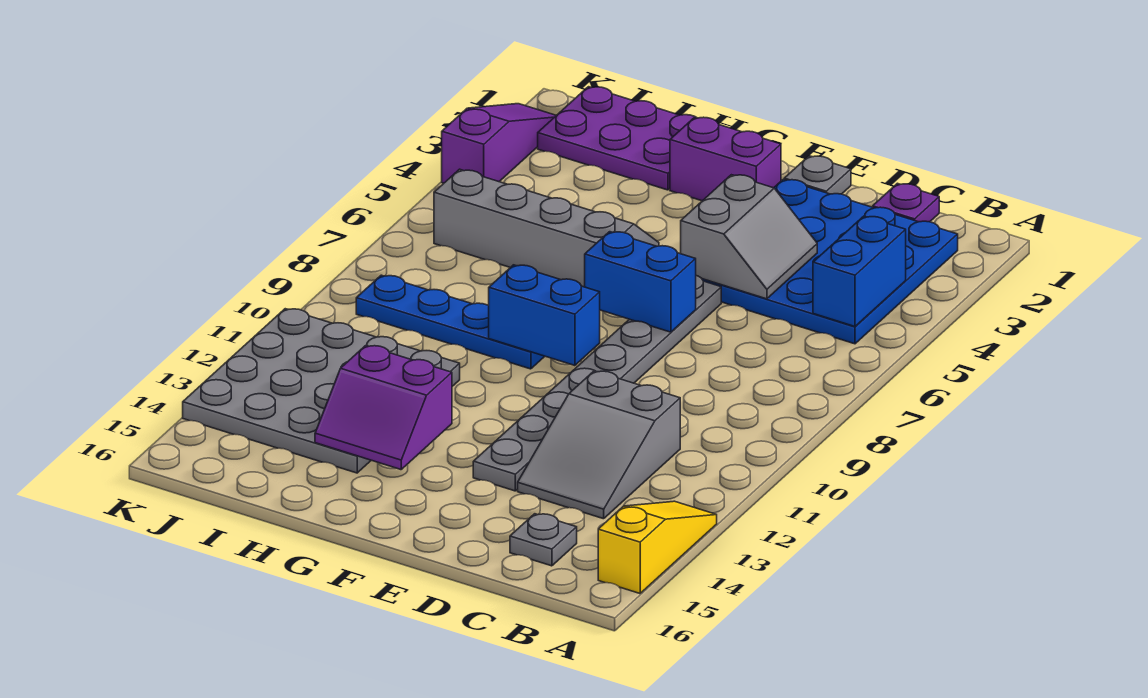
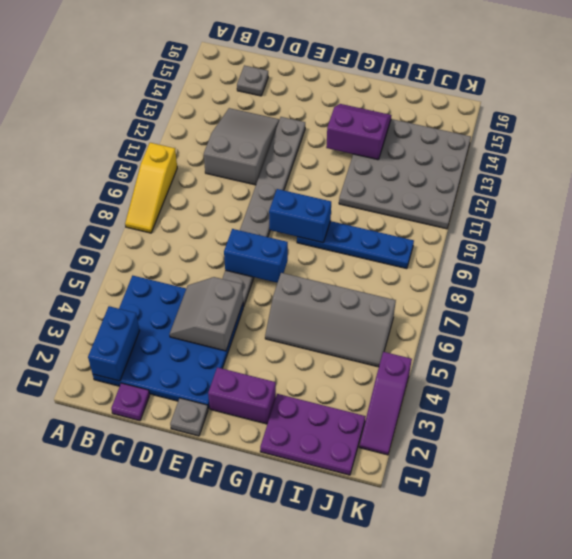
yellow slope A13:A15 level 1 top 15 -> yellow slope A8:A10 level 1 top 10
blue brick B4:B5 level 2 -> blue brick B2:B3 level 2

